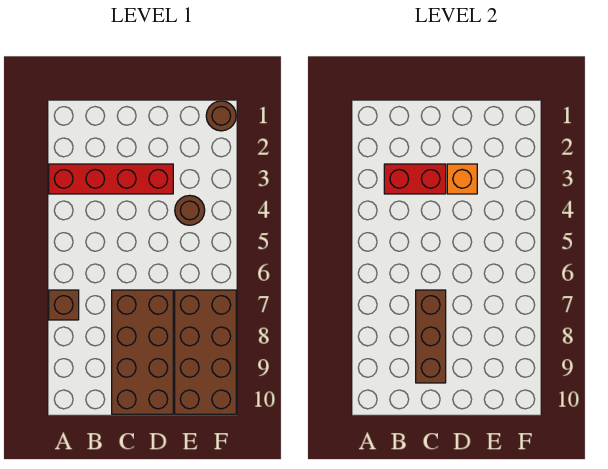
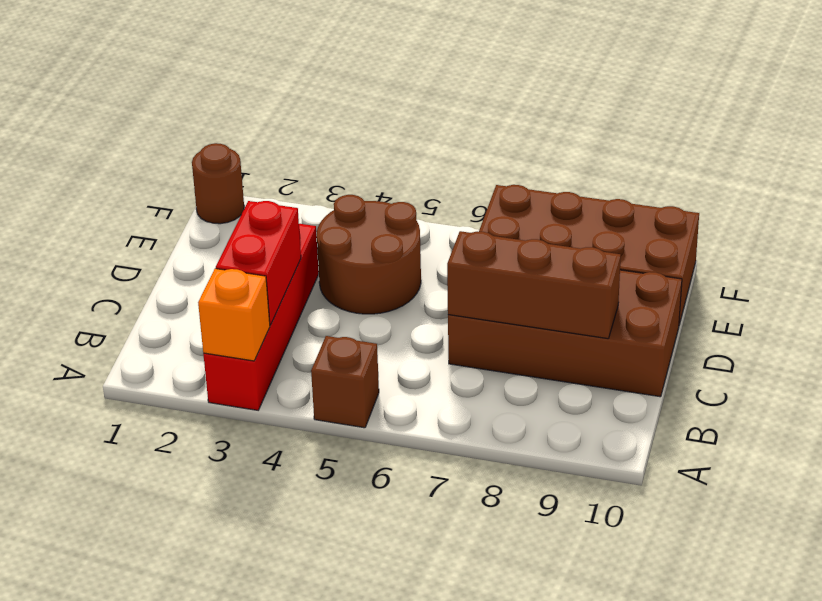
brown brick A7 level 1 -> brown brick A5 level 1
orange brick D3 level 2 -> orange brick A3 level 2
brown round brick E4 level 1 -> brown round brick D4:E5 level 1

